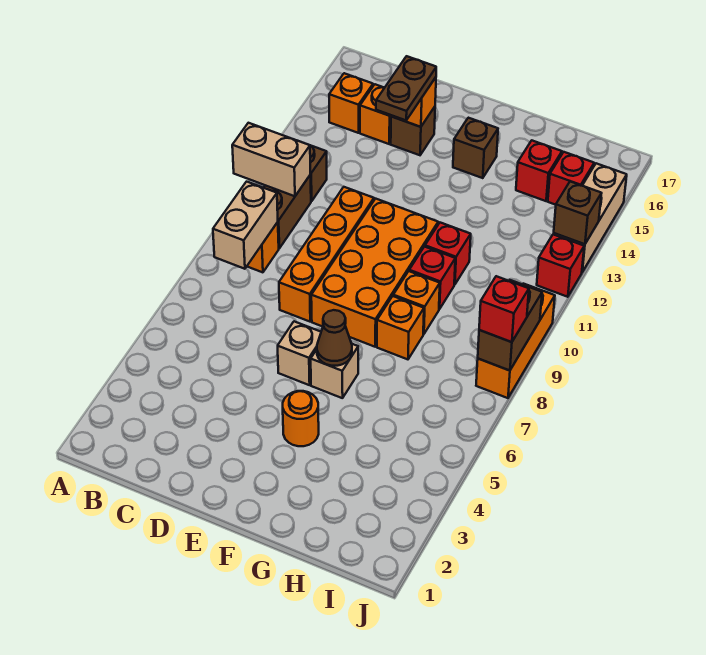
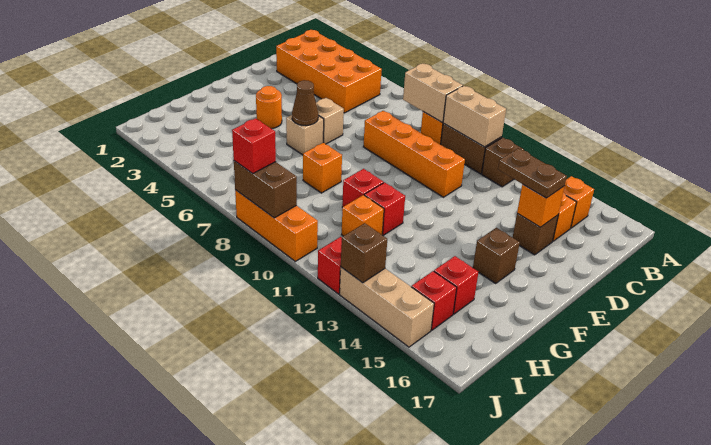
tan brick A11:B11 level 2 -> tan brick B10:B11 level 2
orange brick E8:F11 level 1 -> orange brick B2:C5 level 1
orange brick G9 level 1 -> orange brick H11 level 1

